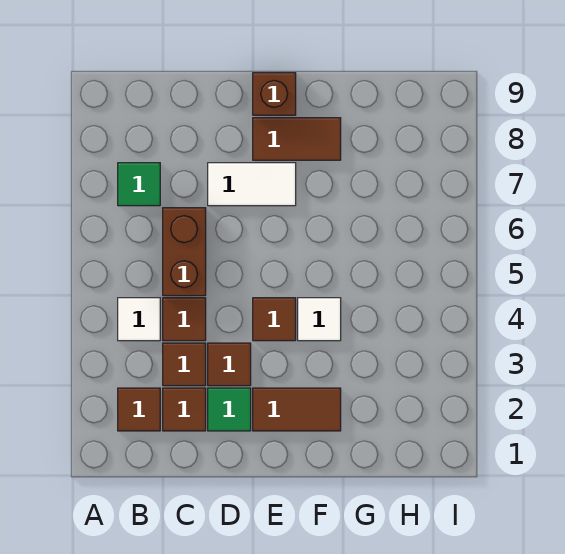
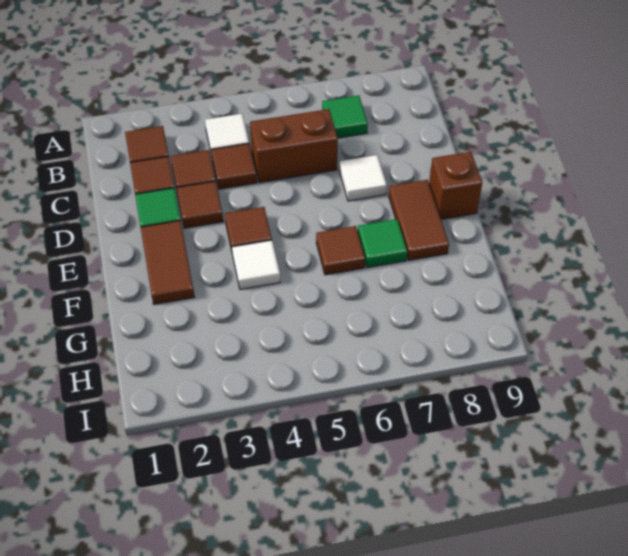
white tile D7:E7 level 1 -> white tile D7 level 1
none -> brown tile F6 level 1
none -> green tile F7 level 1

